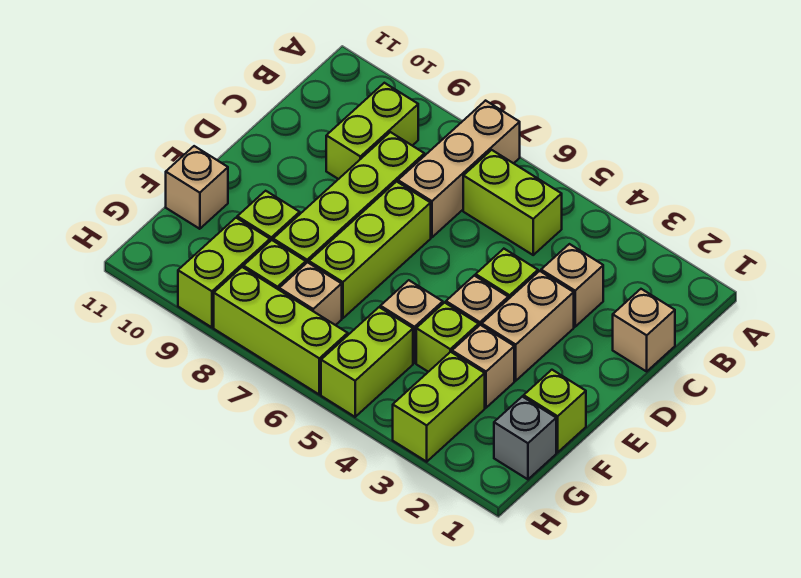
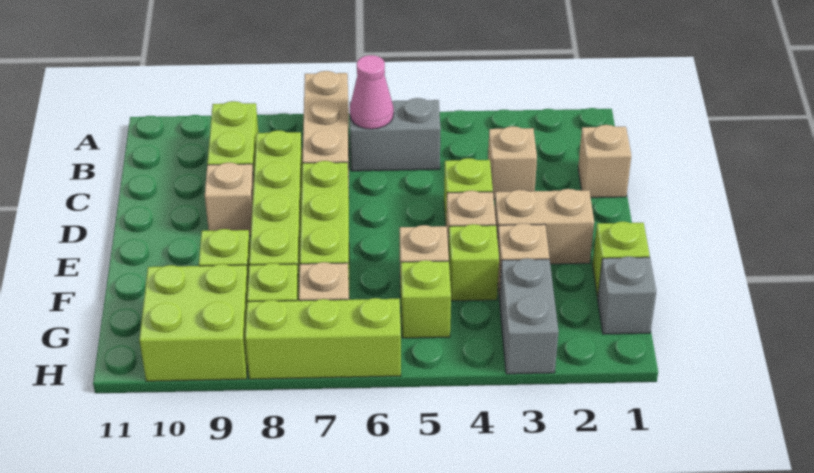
lime brick B5:B6 level 1 -> grey brick B5:B6 level 1
none -> pink cone B6 level 2
tan brick D3:E3 level 1 -> tan brick E2:E3 level 1
tan brick F11 level 1 -> tan brick D9 level 1
lime brick G3:H3 level 1 -> grey brick G3:H3 level 1
lime brick G5:H5 level 1 -> lime brick G5 level 1
lime brick G9:H9 level 1 -> lime brick G9:H10 level 1

